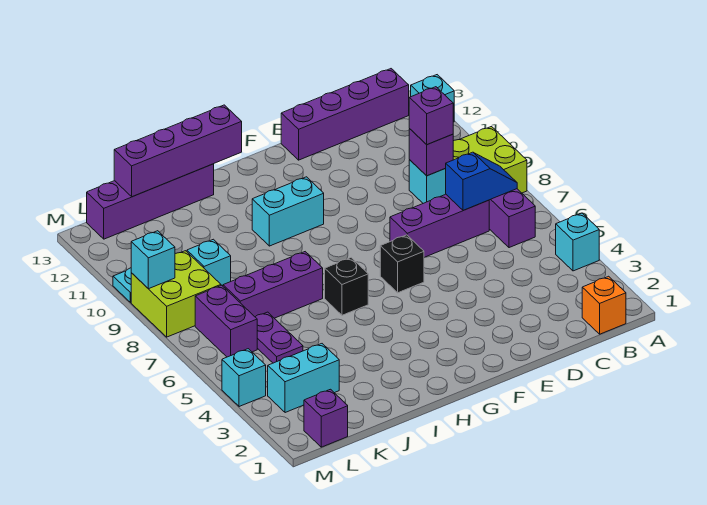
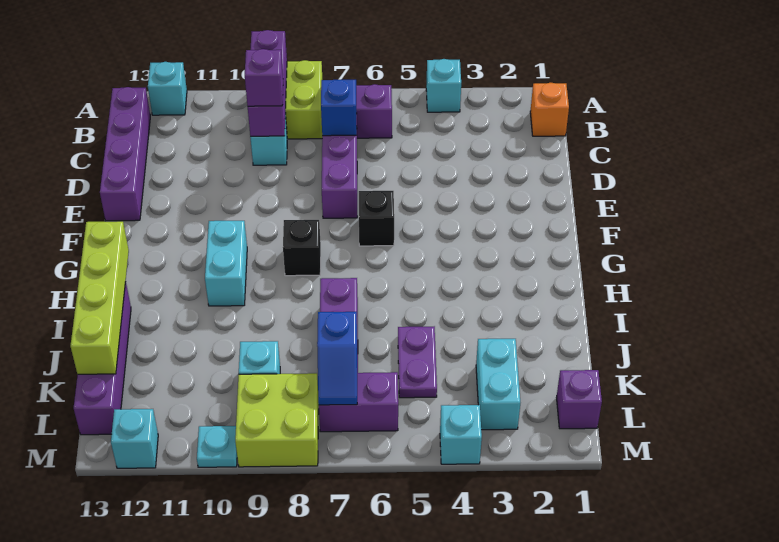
purple brick C9 level 2 -> purple brick A9:C9 level 2
black brick H6 level 1 -> black brick G8 level 1
purple brick H13:K13 level 2 -> lime brick H13:K13 level 2
purple plate K5:K6 level 1 -> purple plate J5:K5 level 1
none -> blue slope K7:L7 level 2 top K
cyan brick M9 level 2 -> cyan brick M12 level 1

